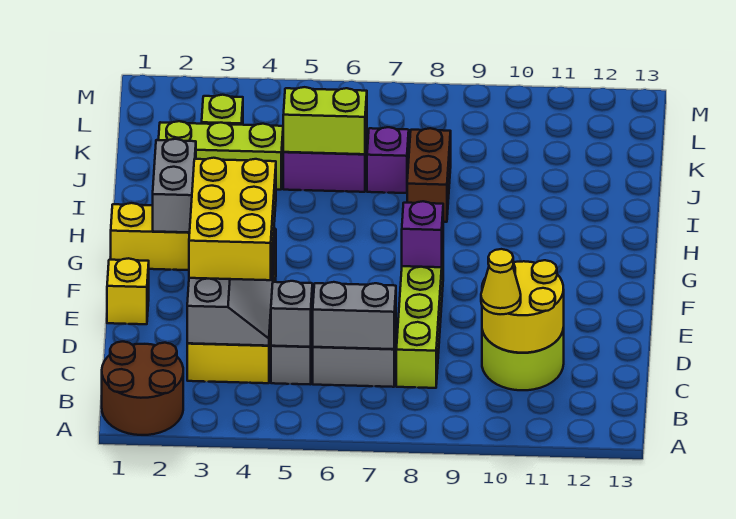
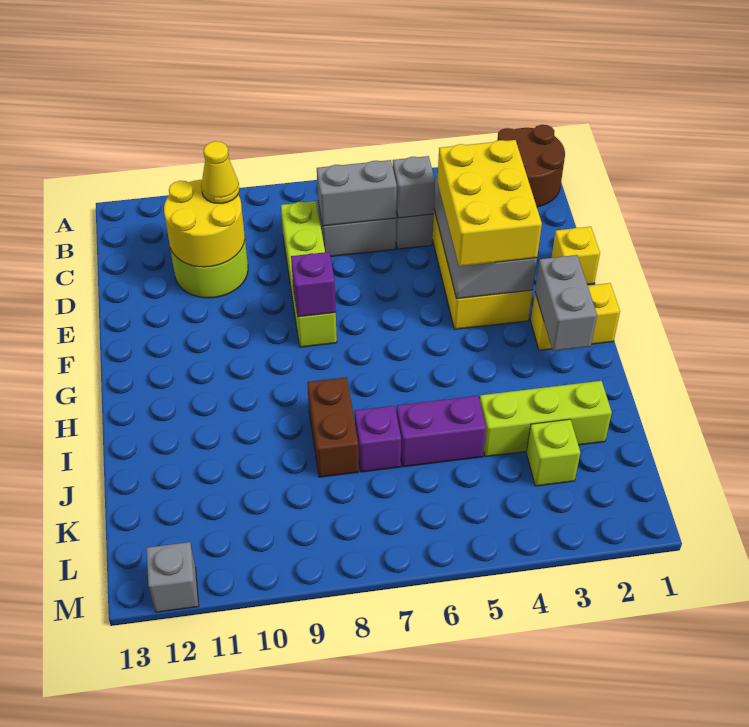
lime brick J5:J6 level 2 -> none
none -> grey brick M12 level 1

